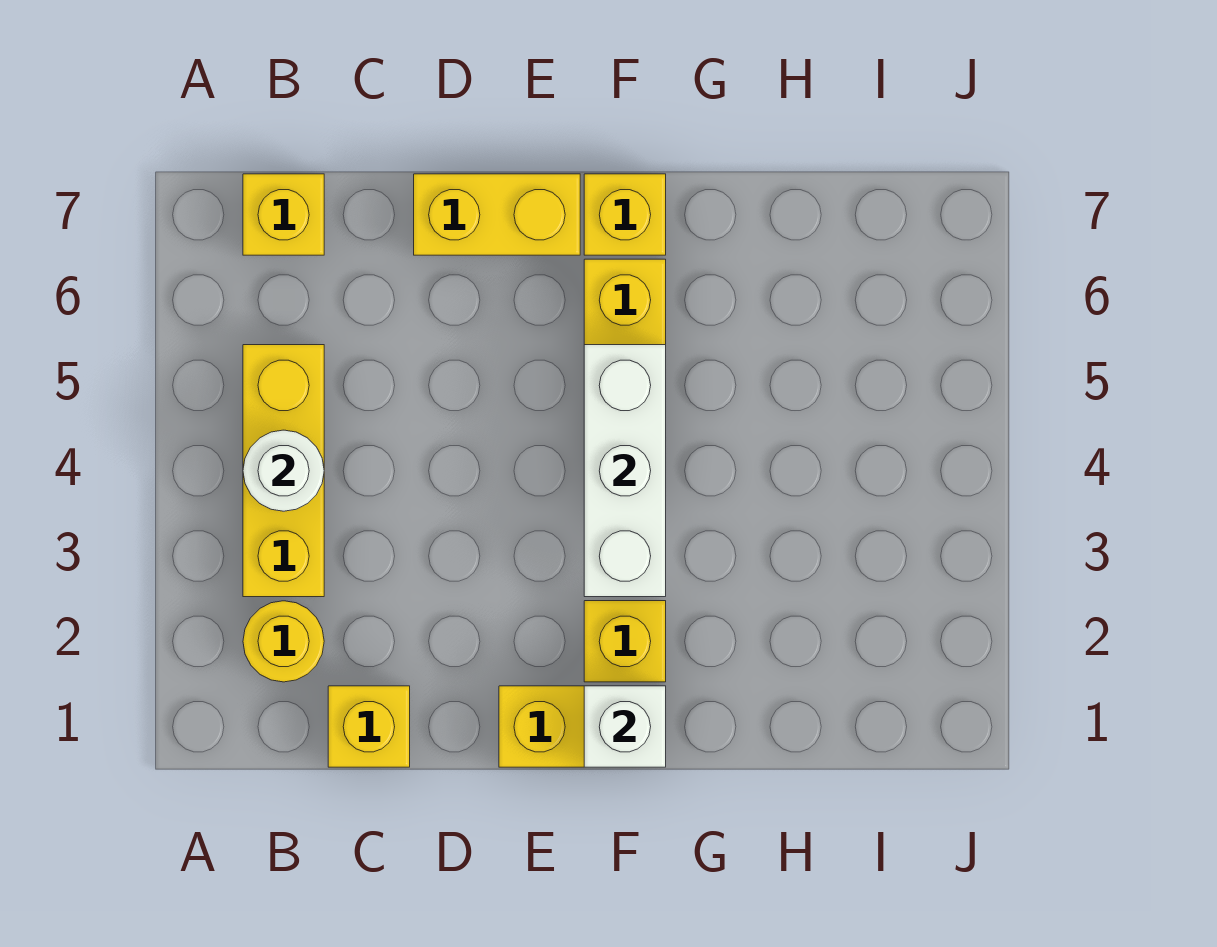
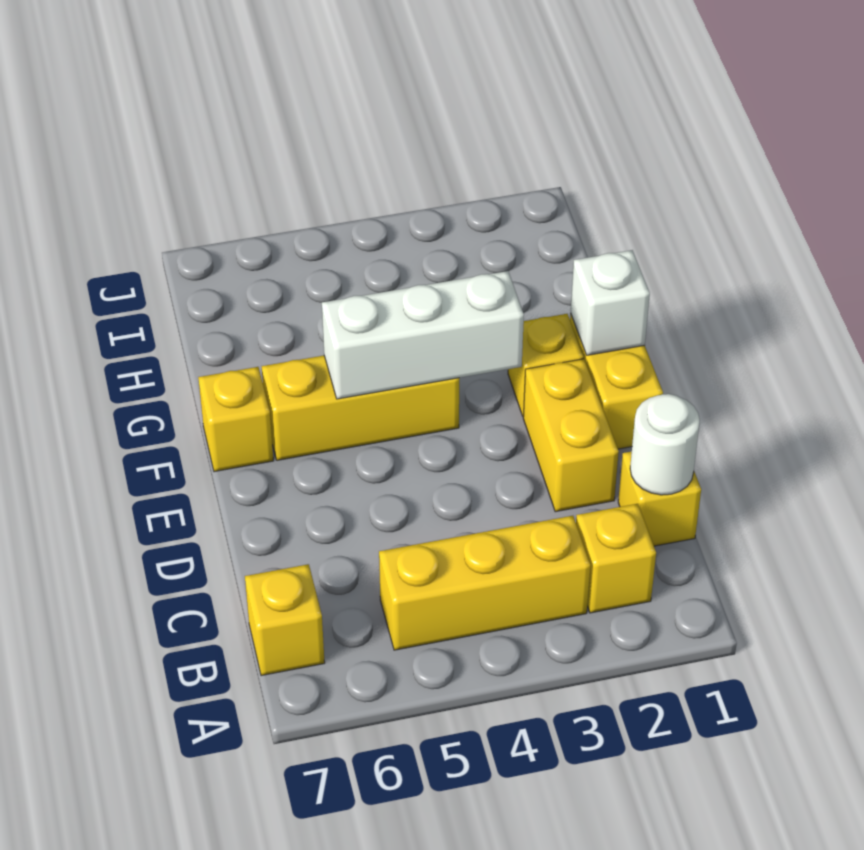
yellow round brick B2 level 1 -> yellow brick B2 level 1
white round brick B4 level 2 -> white round brick C1 level 2
yellow brick D7:E7 level 1 -> yellow brick D2:E2 level 1

